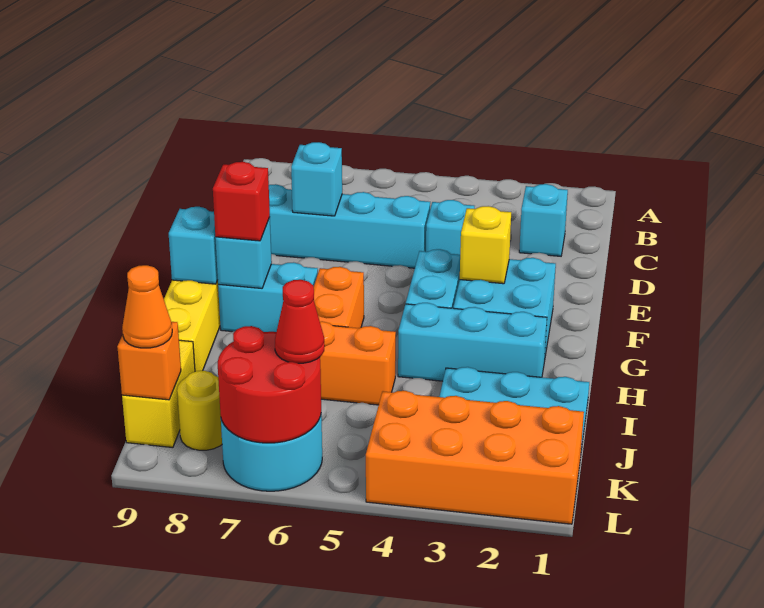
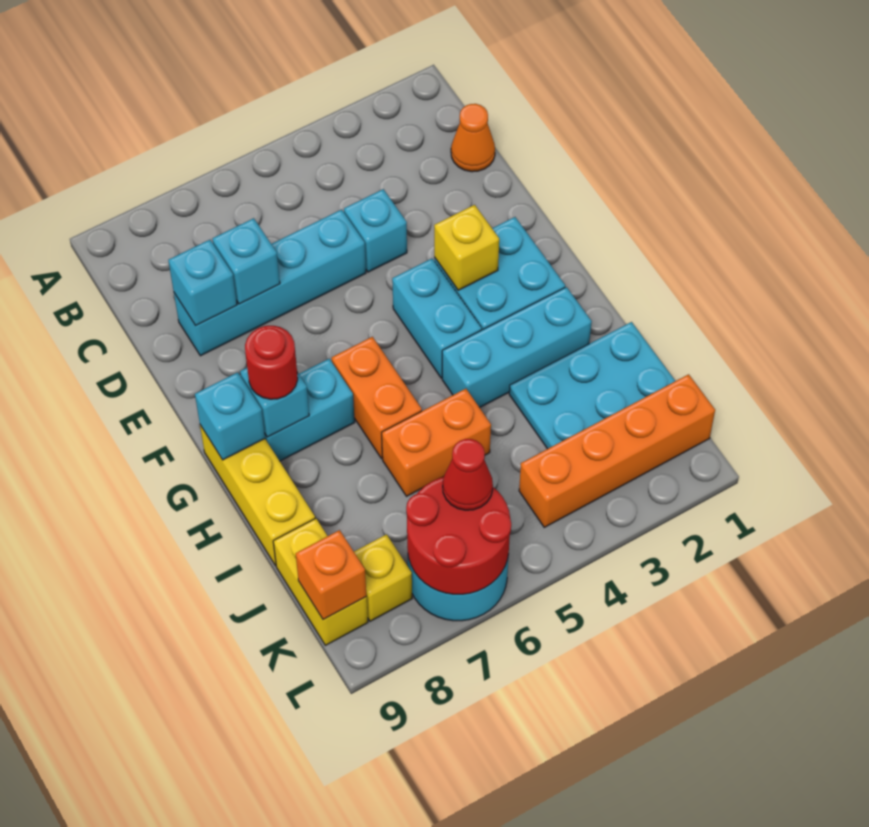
cyan brick C2 level 1 -> cyan brick D8 level 2
red brick G8 level 3 -> red round brick G8 level 3
orange brick K1:L4 level 1 -> orange brick K1:K4 level 1
yellow round brick K8 level 1 -> yellow brick K8 level 1
orange cone K9 level 3 -> orange cone C1 level 1

